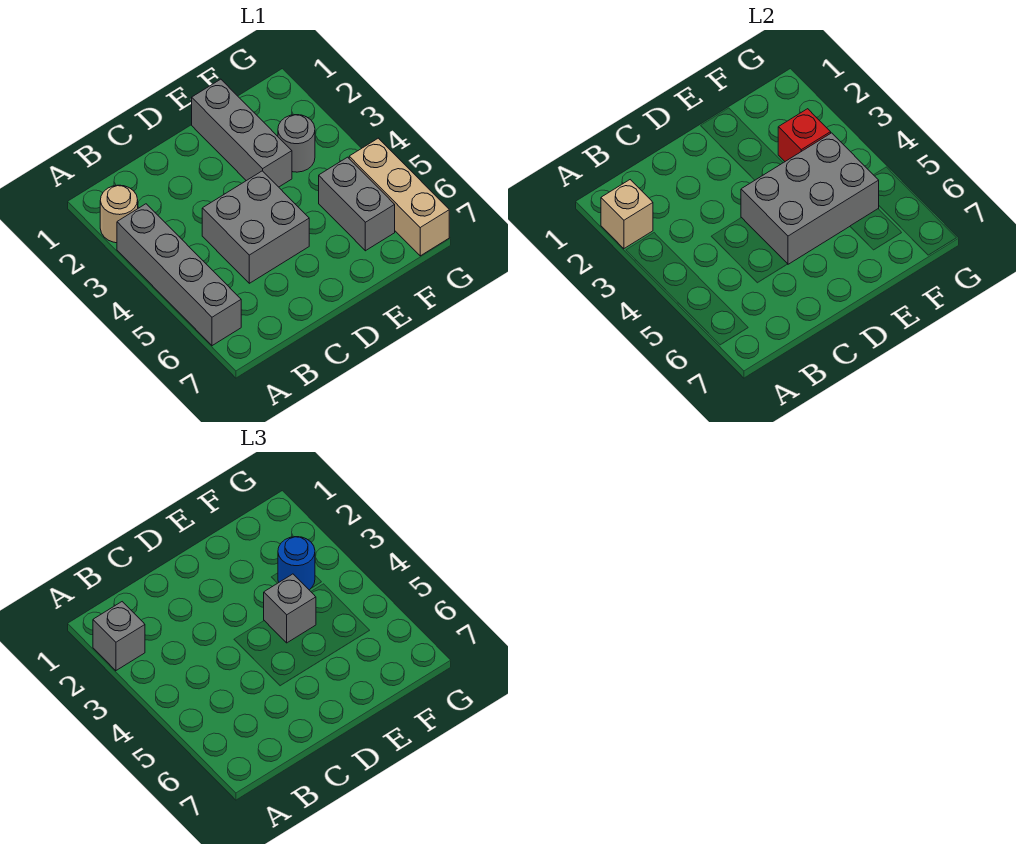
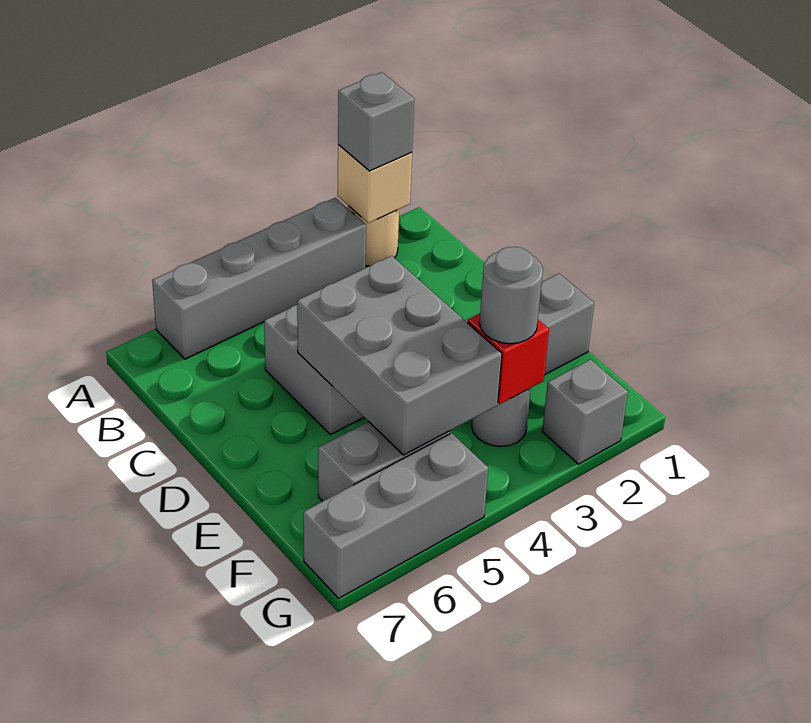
grey brick E4 level 3 -> grey brick G2 level 1
blue round brick F3 level 3 -> grey round brick F3 level 3
tan brick G5:G7 level 1 -> grey brick G5:G7 level 1

